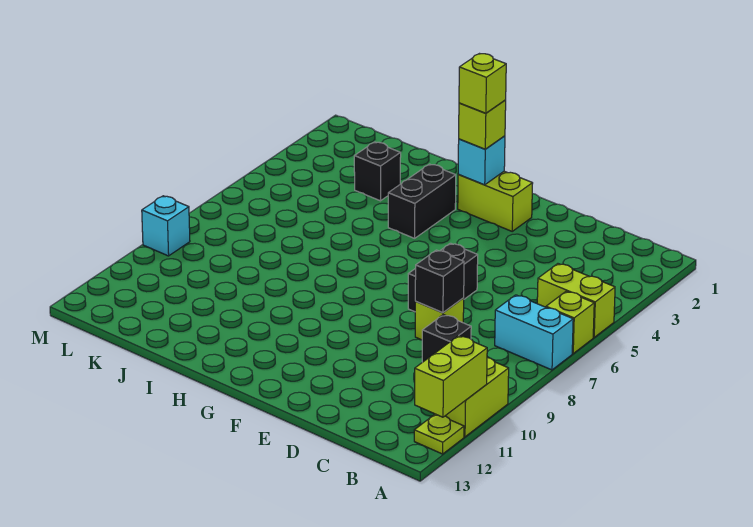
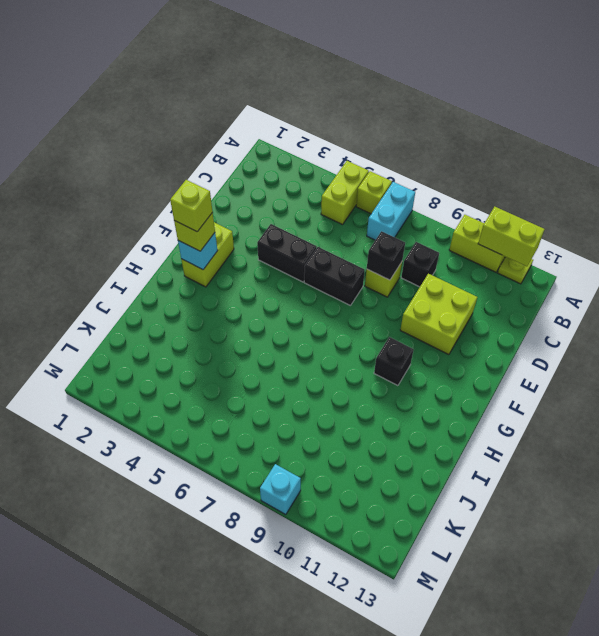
none -> lime brick D10:E11 level 1
black brick H3:H4 level 1 -> black brick E4:E5 level 1
black brick J3 level 1 -> black brick G10 level 1

